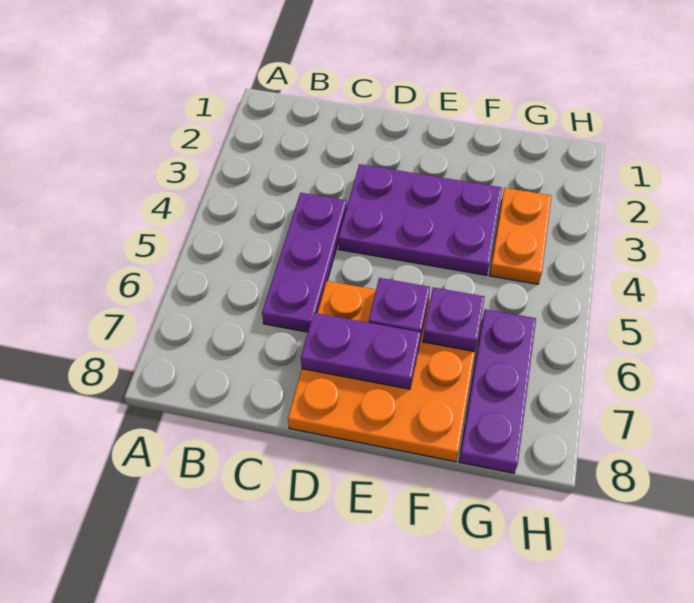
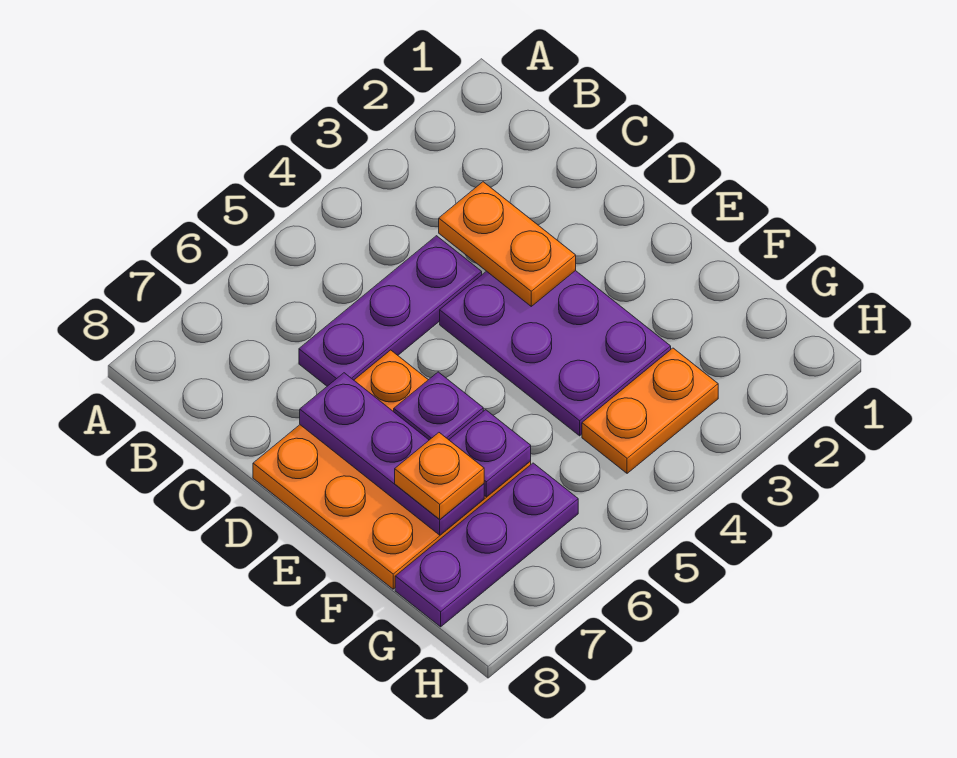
none -> orange plate C3:D3 level 2
purple plate D7:E7 level 2 -> purple plate D7:F7 level 2
none -> orange plate F7 level 3

